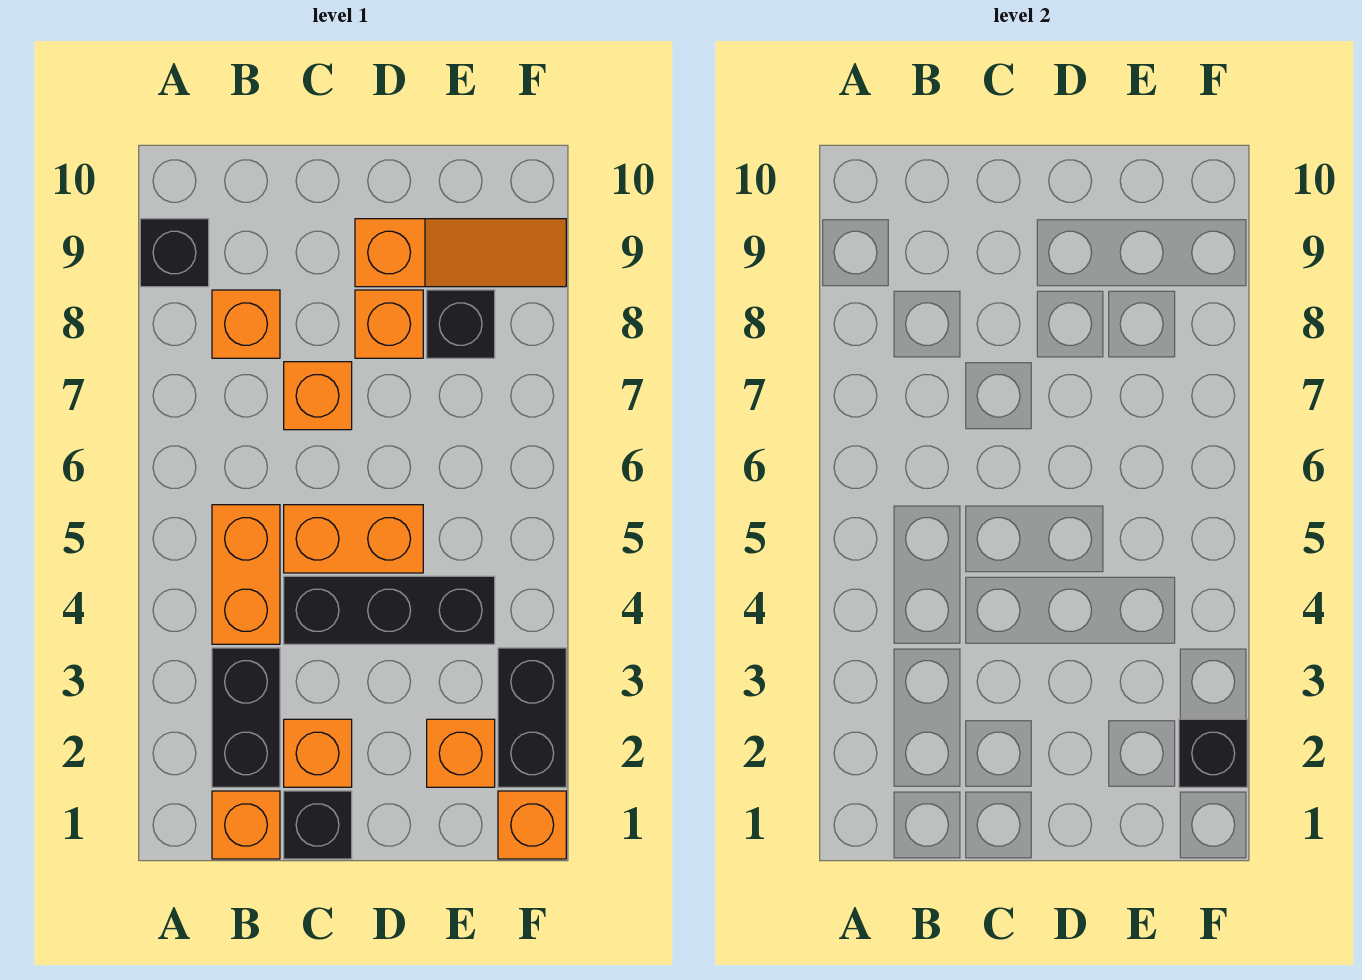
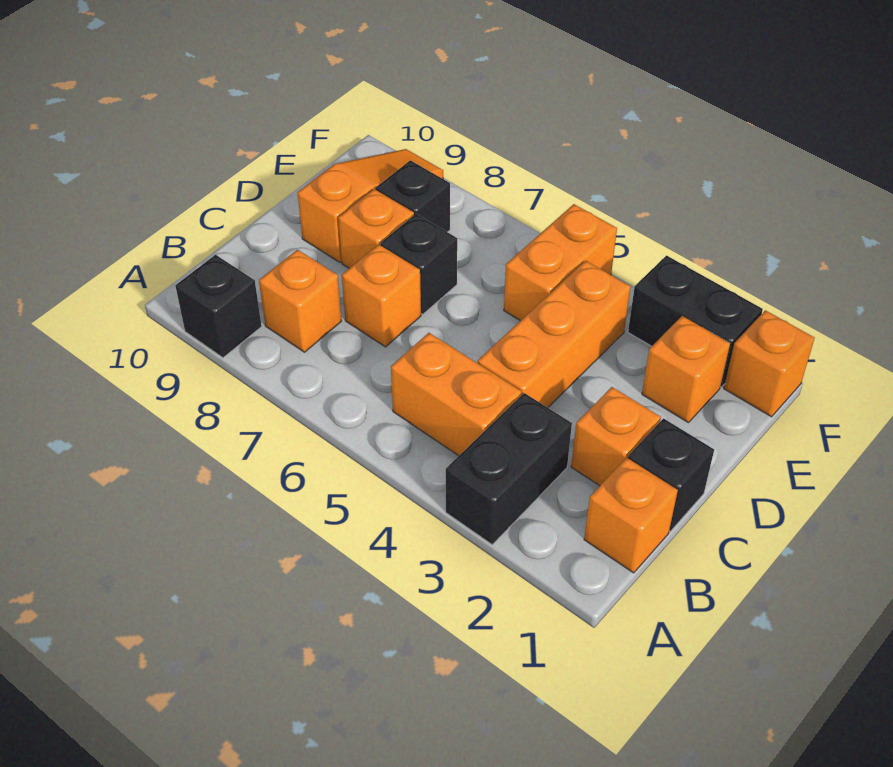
black brick B2:B3 level 1 -> black brick A3:B3 level 1
black brick C4:E4 level 1 -> orange brick C4:E4 level 1
orange brick C5:D5 level 1 -> orange brick E5:F5 level 1
black brick F2 level 2 -> black brick D7 level 1

